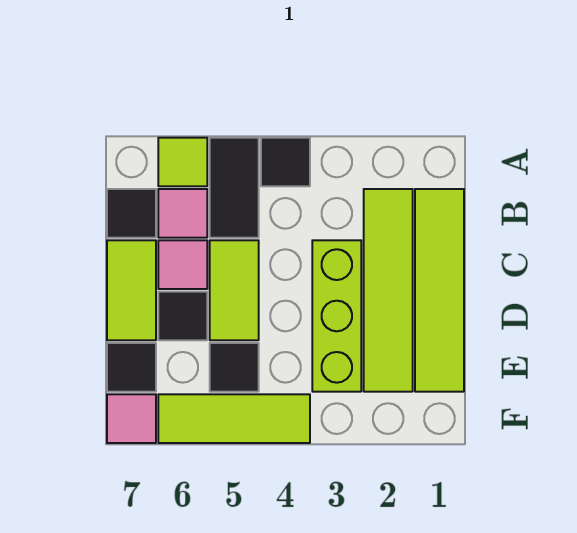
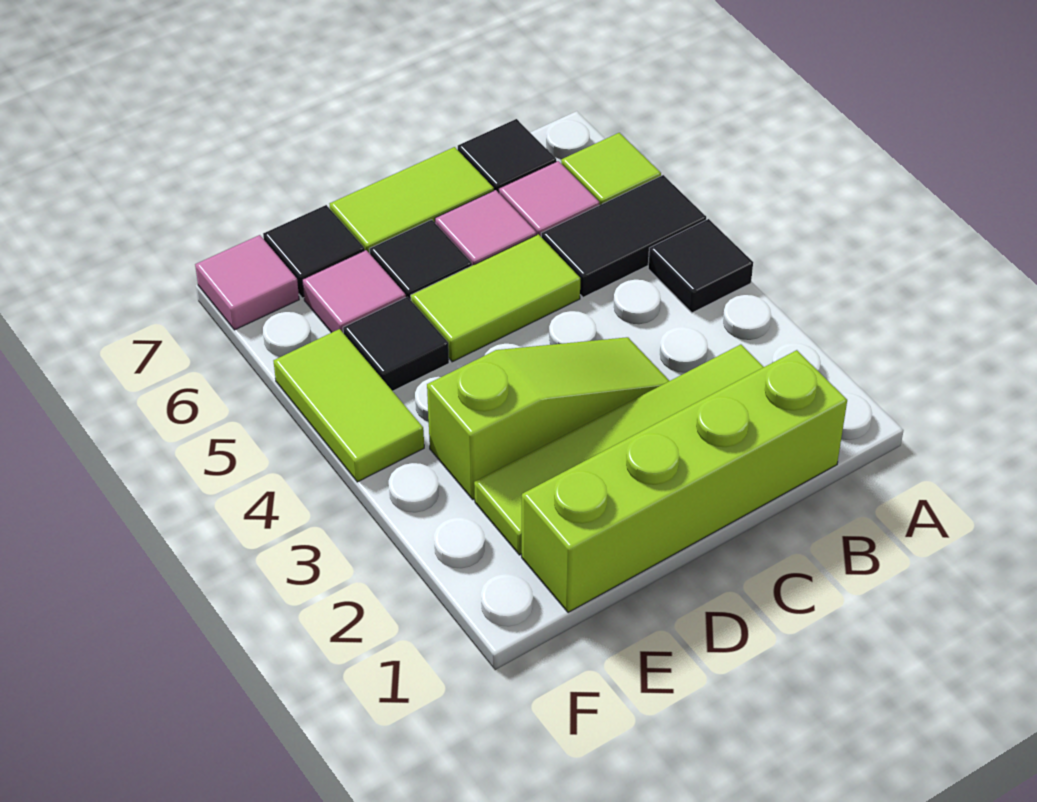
lime tile B1:E1 level 1 -> lime brick B1:E1 level 1
lime brick C3:E3 level 1 -> lime slope C3:E3 level 1 top E
none -> pink tile E6 level 1
lime tile F4:F6 level 1 -> lime tile F4:F5 level 1

